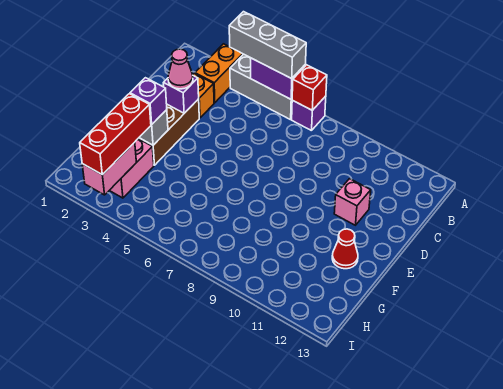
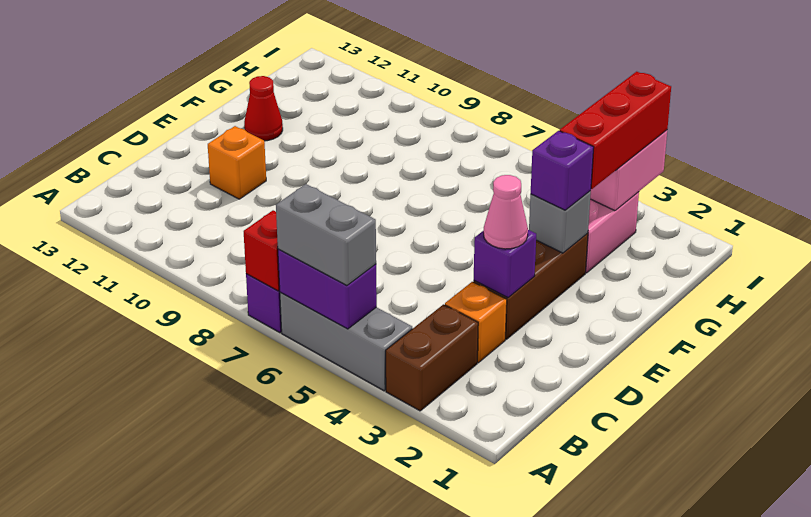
orange brick A3:B3 level 1 -> brown brick A3:B3 level 1
grey brick A4:A6 level 3 -> grey brick A5:A6 level 3
pink brick D11 level 1 -> orange brick D11 level 1

